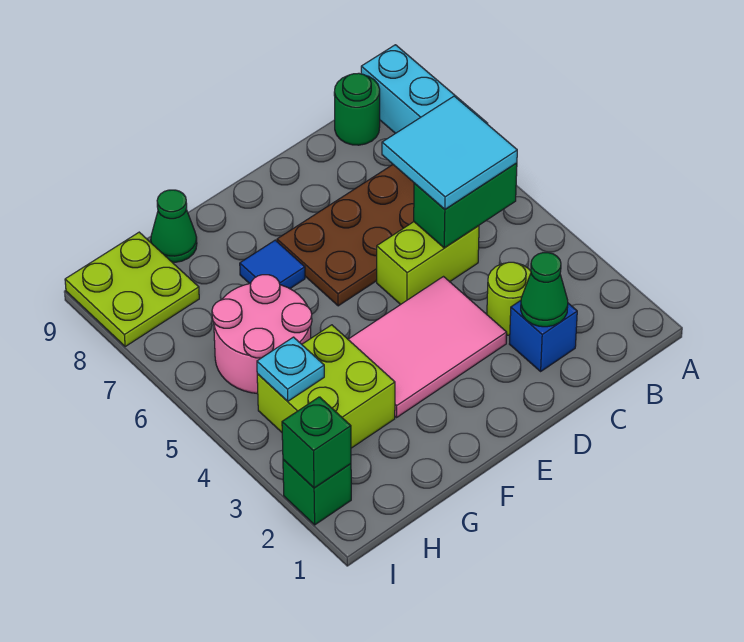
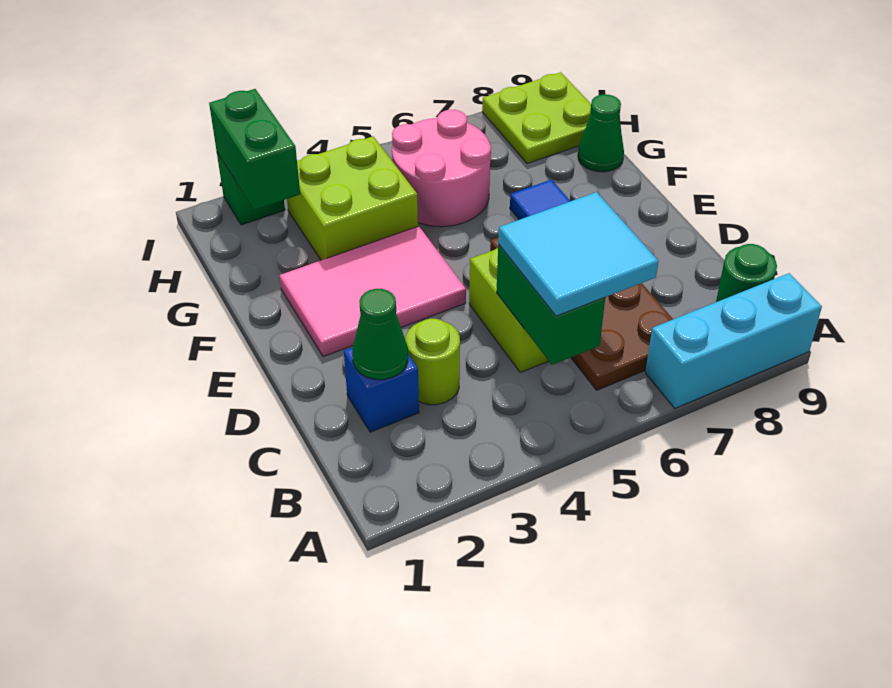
pink tile D3:F4 level 1 -> pink tile E2:F4 level 1
cyan plate H4 level 2 -> none
green brick I2 level 2 -> green brick H2:I2 level 2

